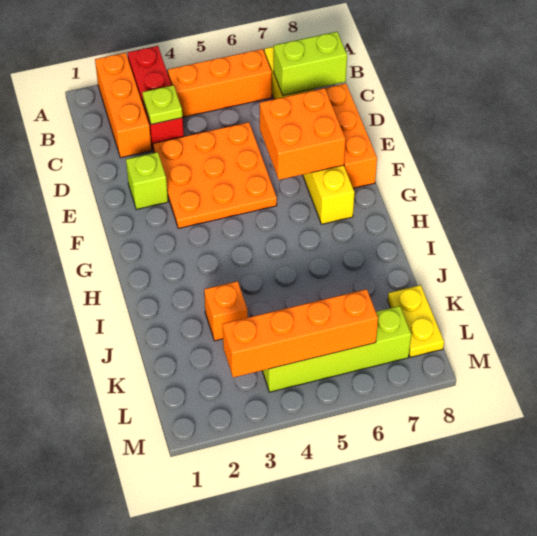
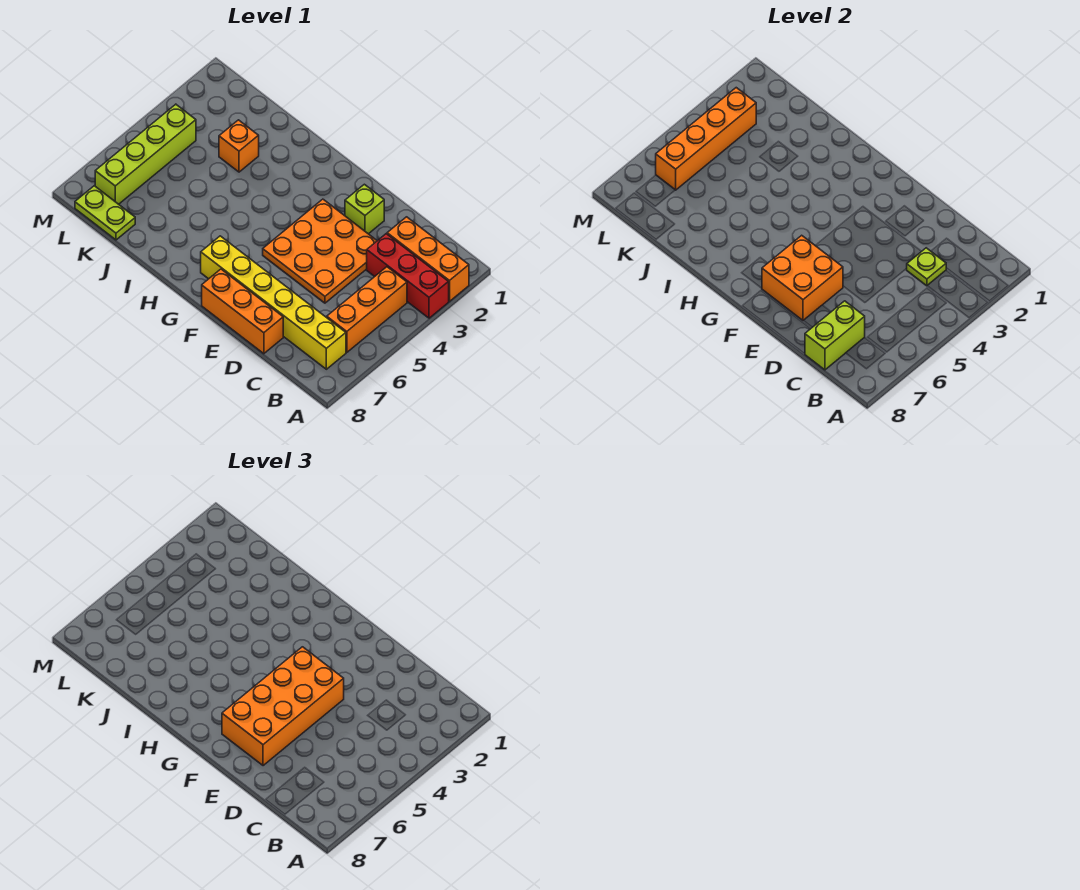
none -> orange brick E4:F7 level 3
yellow plate K8:L8 level 1 -> lime plate K8:L8 level 1

